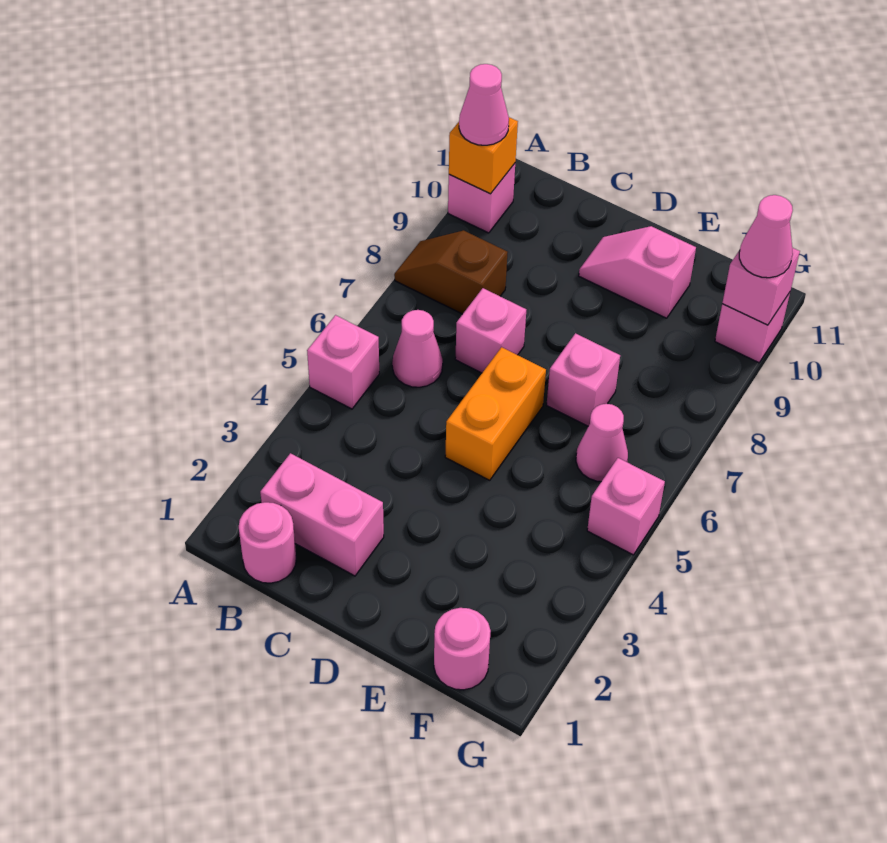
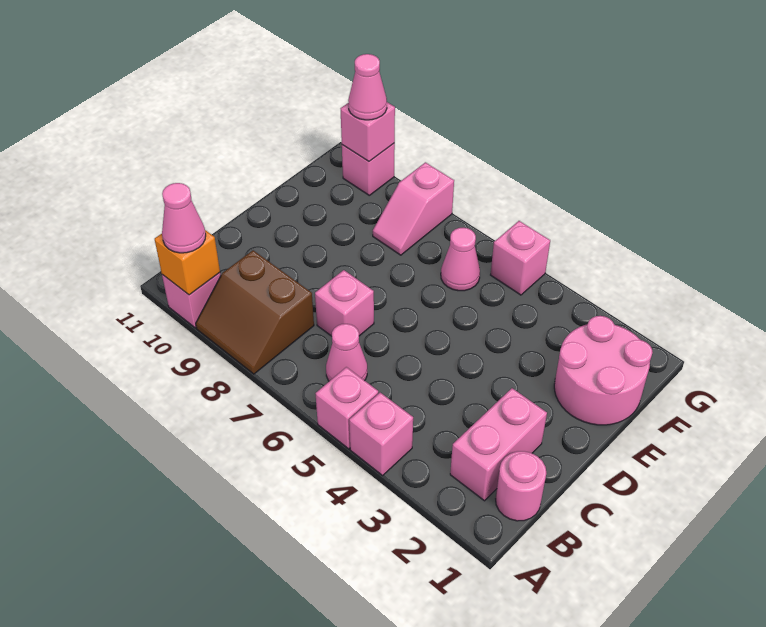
brown slope A8:B8 level 1 top B -> brown slope A8:B9 level 1 top B
orange brick D5:D6 level 1 -> none
pink slope D10:E10 level 1 top E -> pink slope F8:G8 level 1 top G
pink brick E7 level 1 -> pink brick A4 level 1
pink round brick F1 level 1 -> pink round brick E1:F2 level 1

